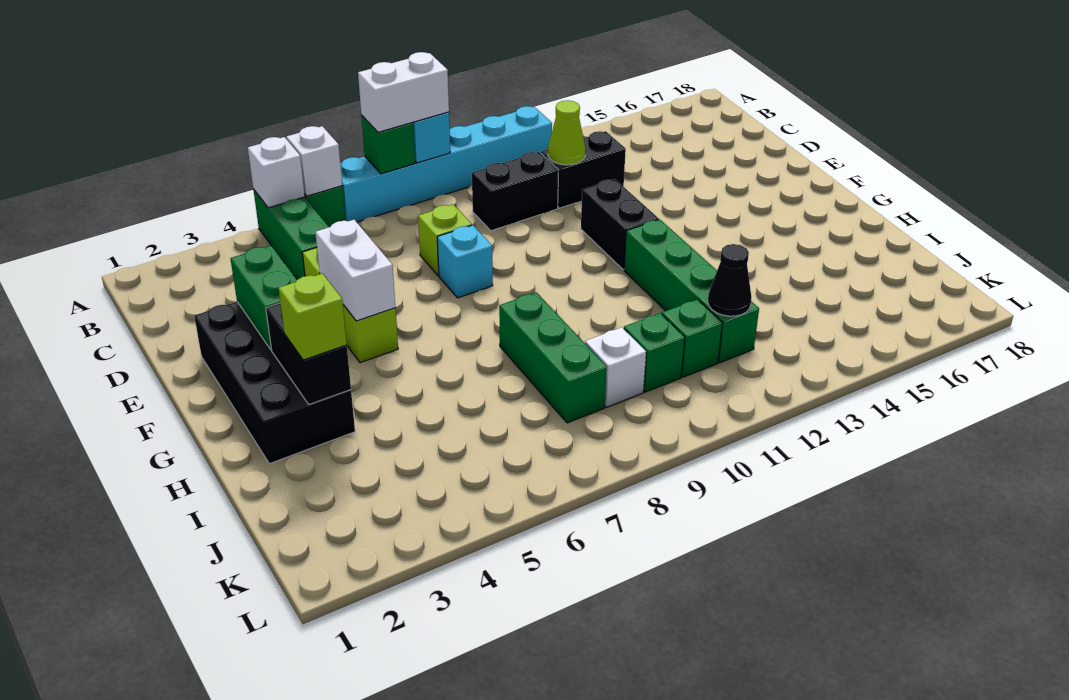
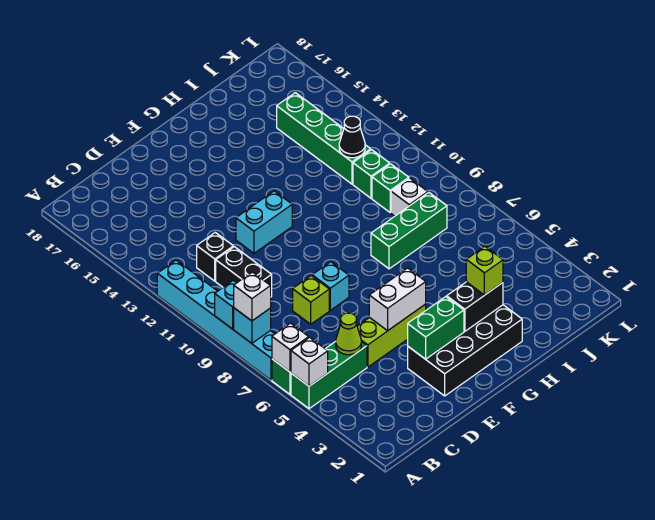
green brick A8 level 2 -> cyan brick A8 level 2
white brick A8:A9 level 3 -> white brick A8 level 3
black brick C12:C13 level 1 -> black brick C12 level 1
lime cone C12 level 2 -> lime cone C5 level 2
black brick E12:F12 level 1 -> cyan brick E12:F12 level 1
green brick G12:J12 level 1 -> green brick J12:J15 level 1

